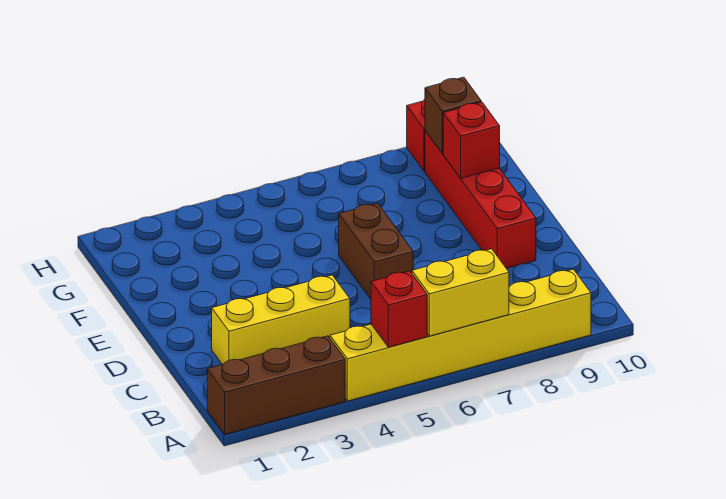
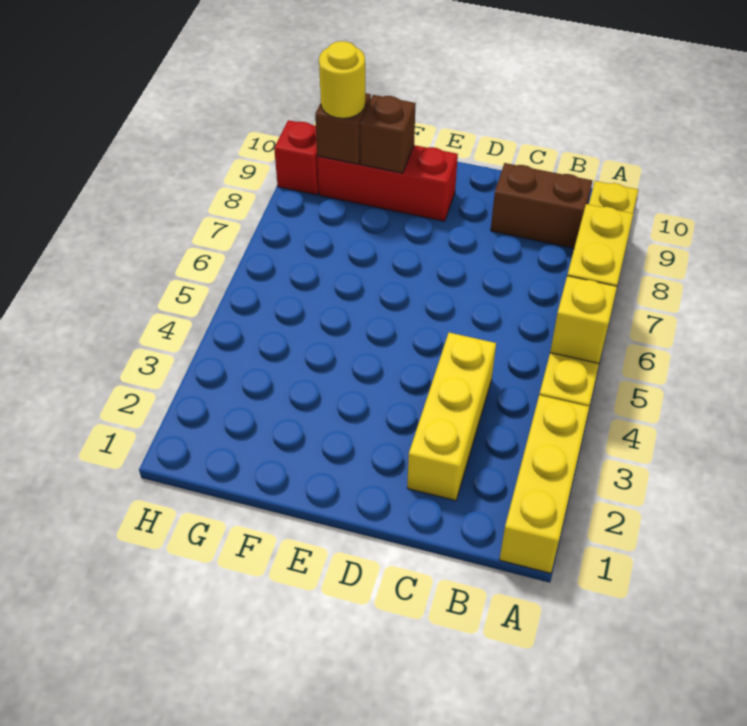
brown brick A1:A3 level 1 -> yellow brick A1:A3 level 1
red brick A5 level 2 -> yellow brick A5 level 2
brown brick D6:E6 level 1 -> brown brick B9:C9 level 1
red brick D9:G9 level 1 -> red brick E9:G9 level 1
red brick F9 level 2 -> brown brick F9 level 2
none -> yellow round brick G9 level 3

